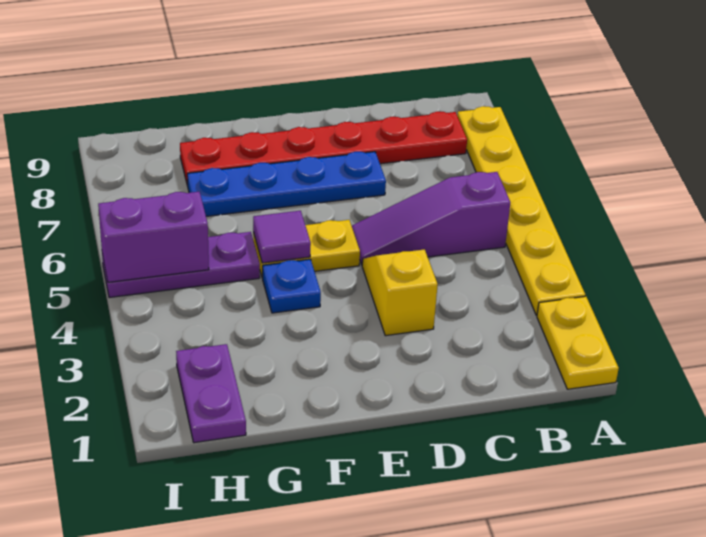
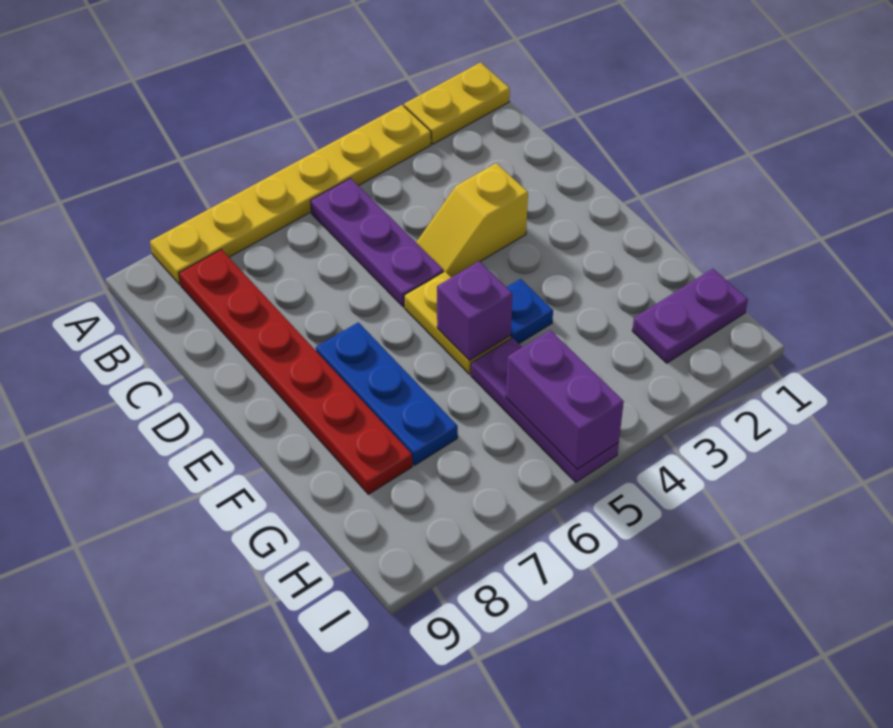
purple slope B5:D5 level 1 top B -> purple plate B5:D5 level 1
blue plate D7:G7 level 1 -> blue plate E7:G7 level 1
purple tile F5 level 2 -> purple brick F5 level 2

